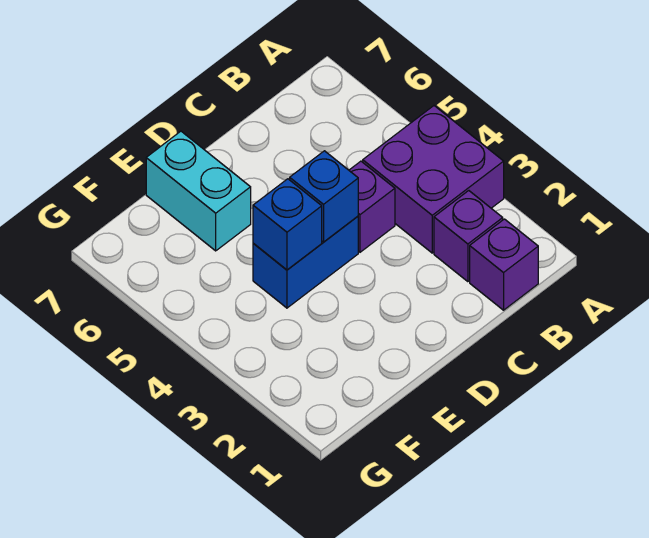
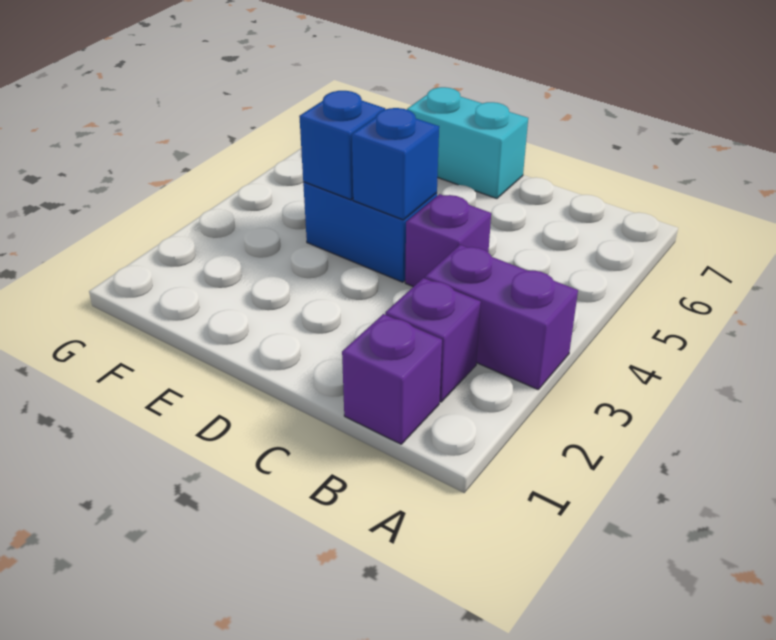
purple brick A3:B4 level 1 -> purple brick A3:B3 level 1
cyan brick E6:E7 level 1 -> cyan brick D7:E7 level 1

